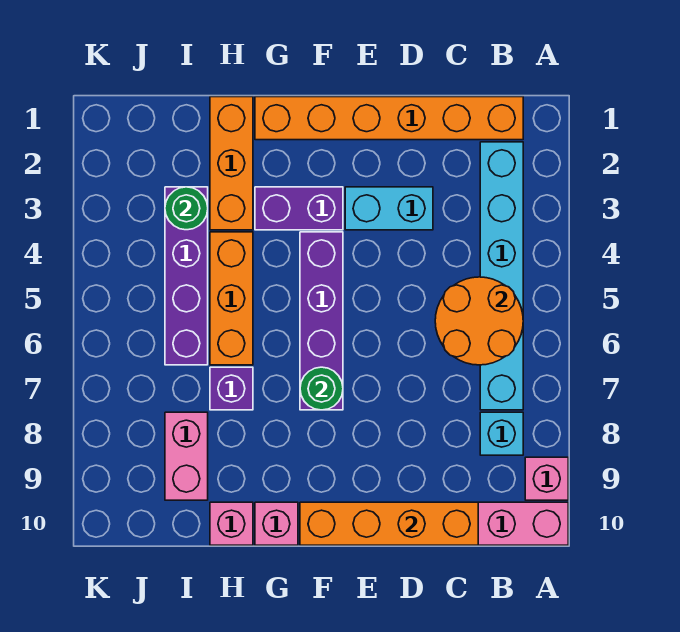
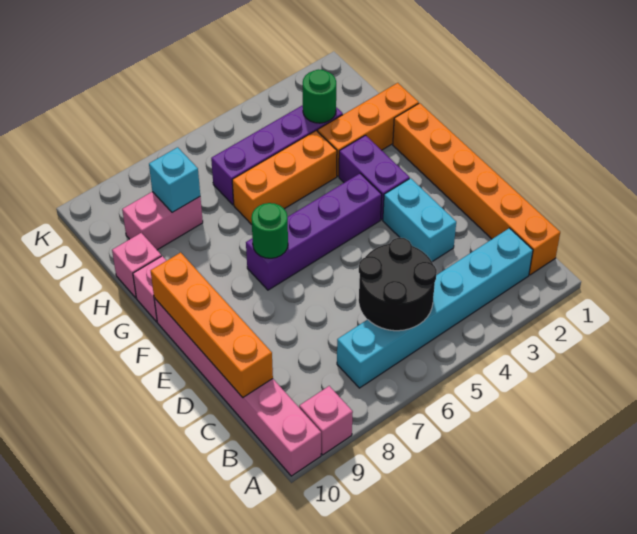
orange round brick B5:C6 level 2 -> black round brick B5:C6 level 2
cyan brick B8 level 1 -> cyan brick I8 level 2
purple brick H7 level 1 -> none

